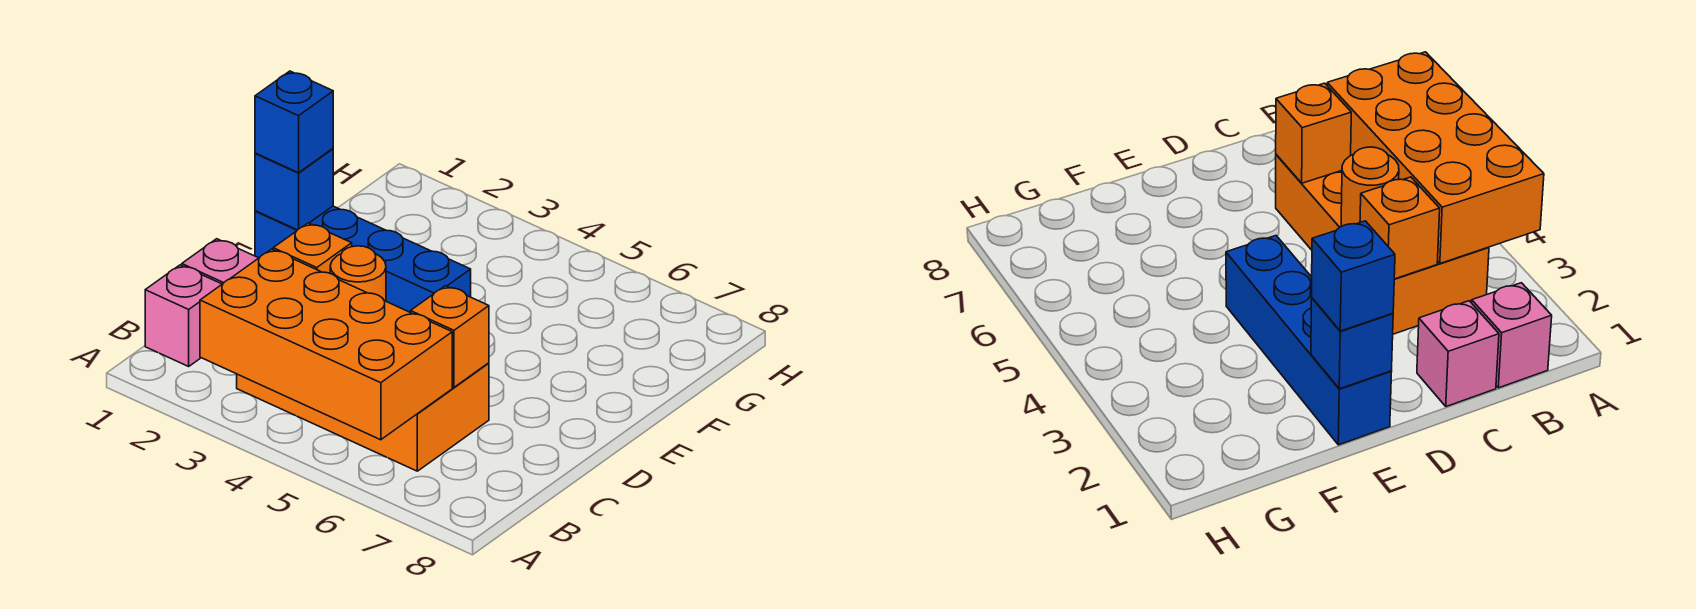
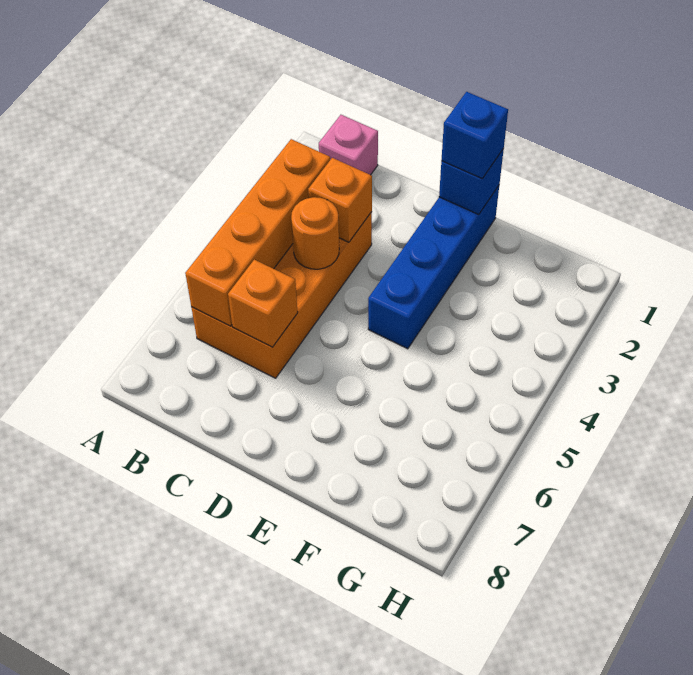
orange brick A3:B6 level 2 -> orange brick B3:B6 level 2
pink brick C1 level 1 -> none

